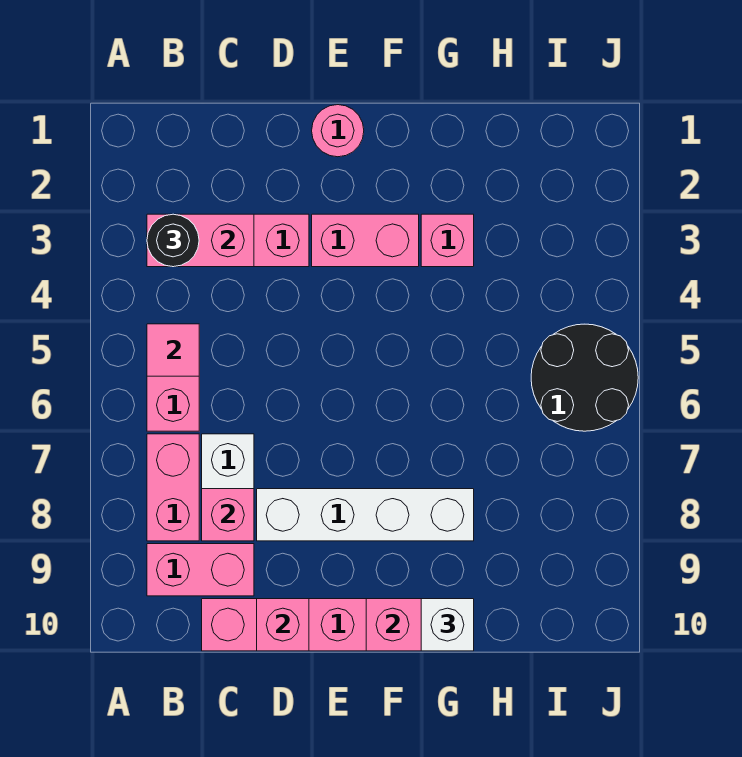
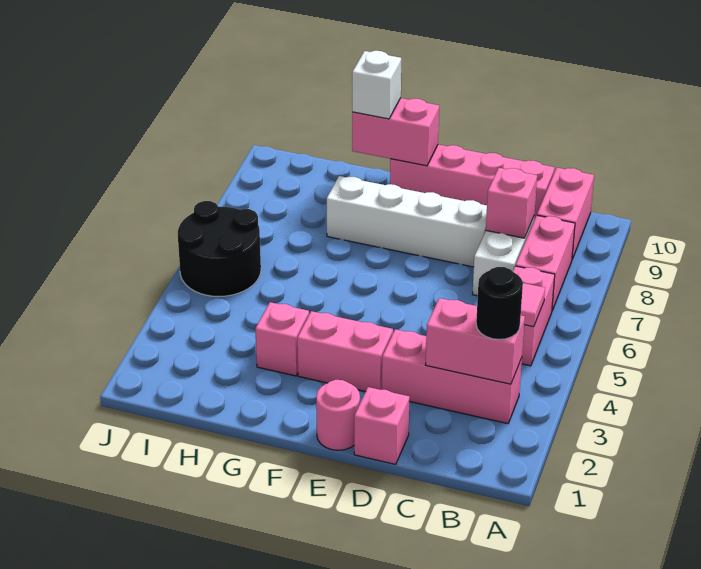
pink brick B9:C9 level 1 -> pink brick B9:B10 level 1
pink brick D10 level 2 -> pink brick D1 level 1

